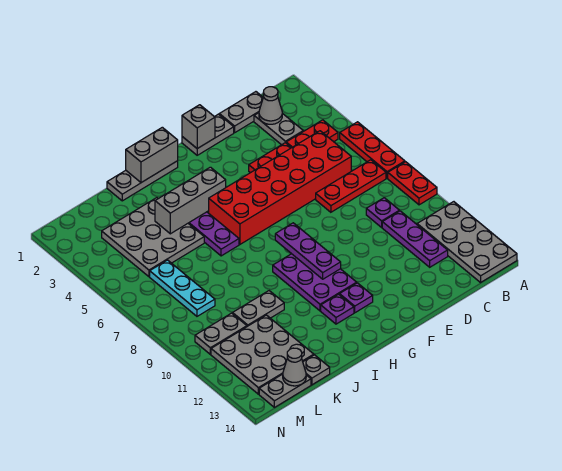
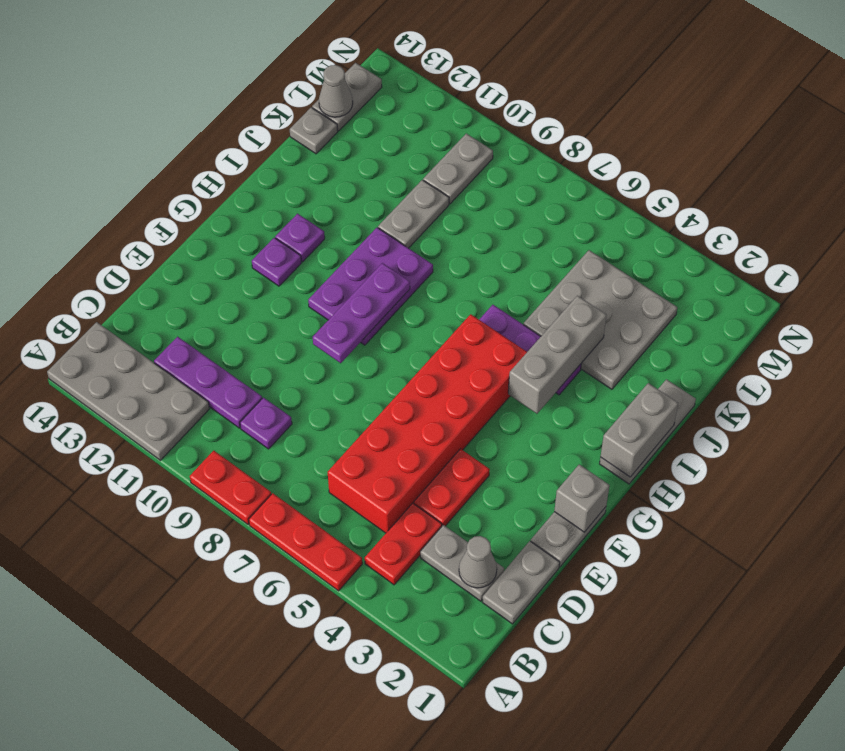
red plate B7:D7 level 1 -> none
purple plate G8:G10 level 2 -> purple plate F9:H9 level 2
purple plate G9:H11 level 1 -> purple plate G9:I10 level 1
grey plate K11:M13 level 1 -> none
cyan plate L6:L8 level 1 -> none

